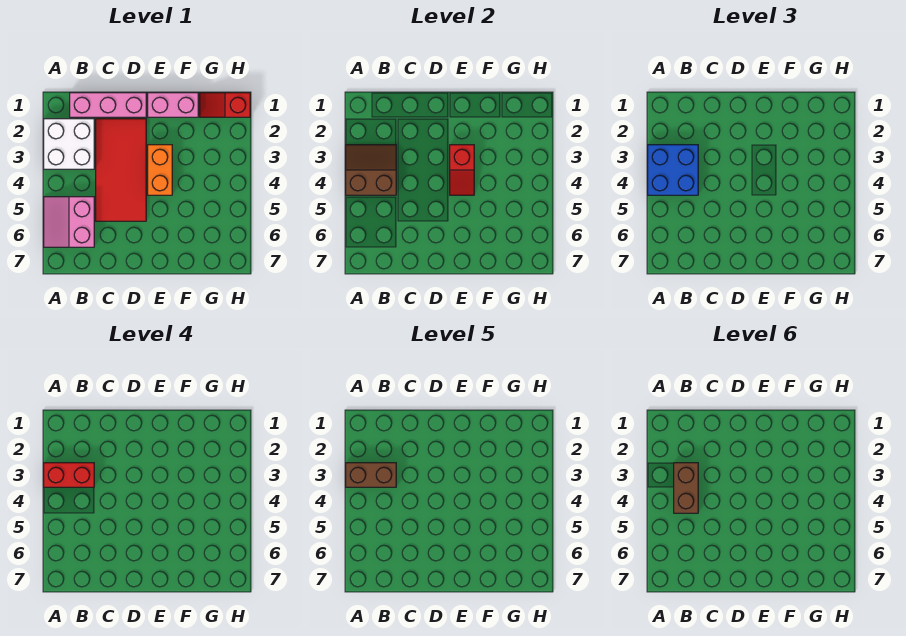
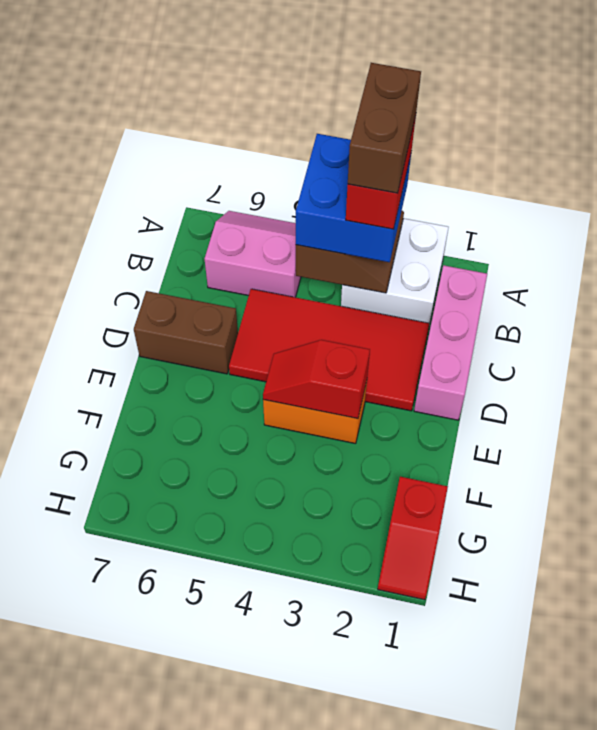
brown brick B3:B4 level 6 -> brown brick D6:D7 level 1
pink brick E1:F1 level 1 -> none
red slope G1:H1 level 1 top H -> red slope G1:H1 level 1 top G

